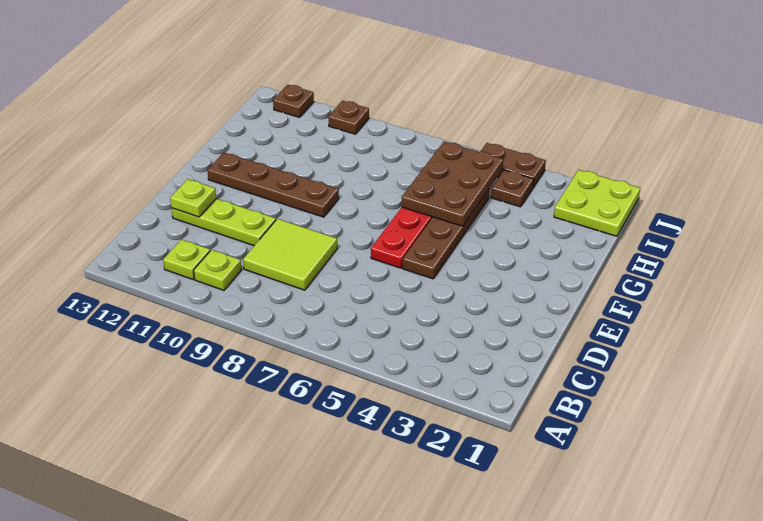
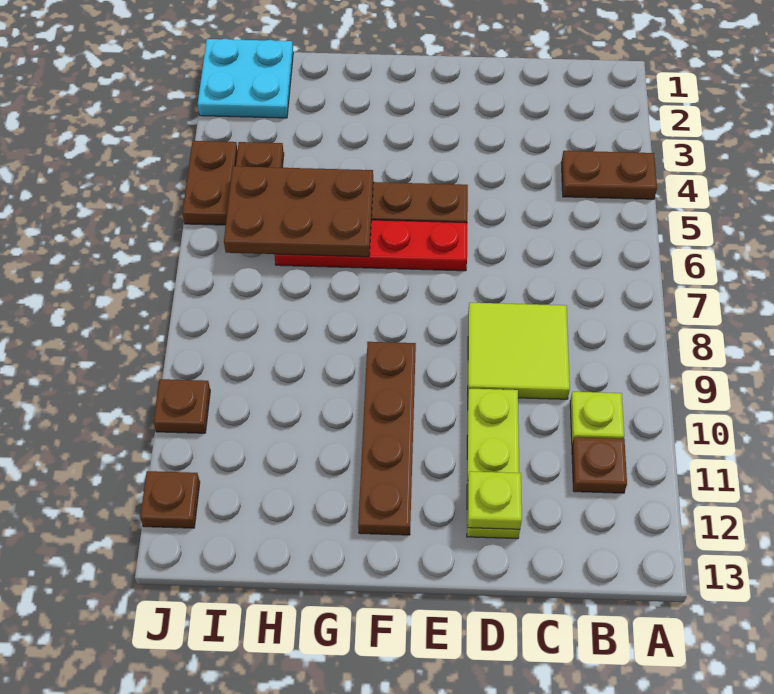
none -> brown plate A4:B4 level 1
lime plate B11 level 1 -> brown plate B11 level 1
lime plate I1:J2 level 1 -> cyan plate I1:J2 level 1

